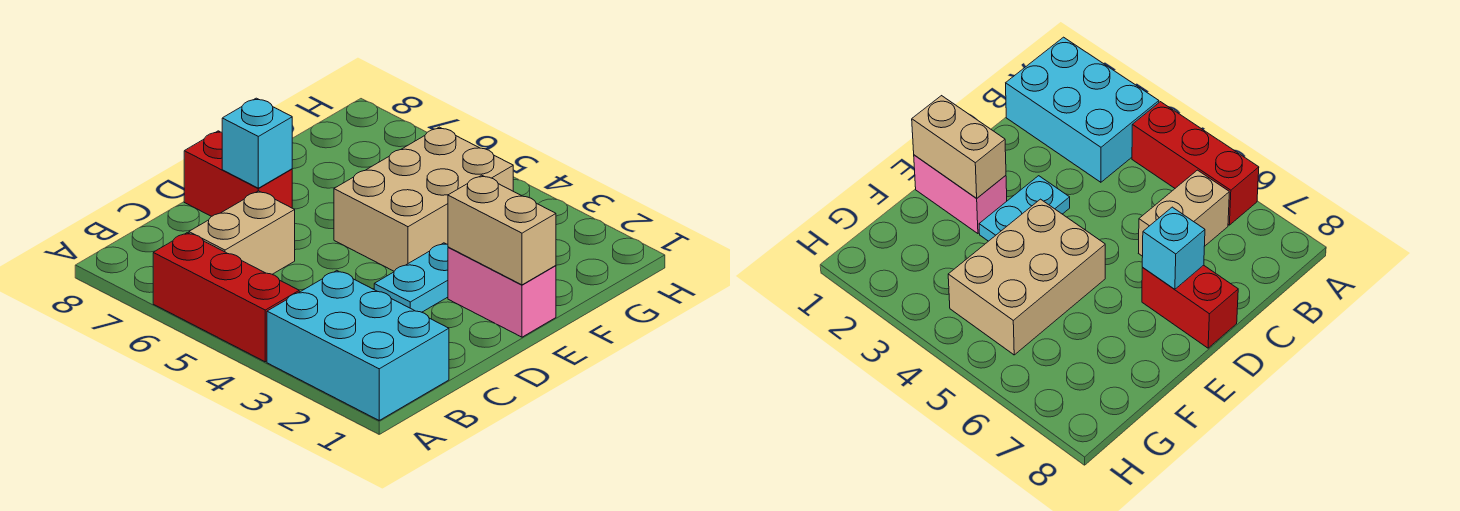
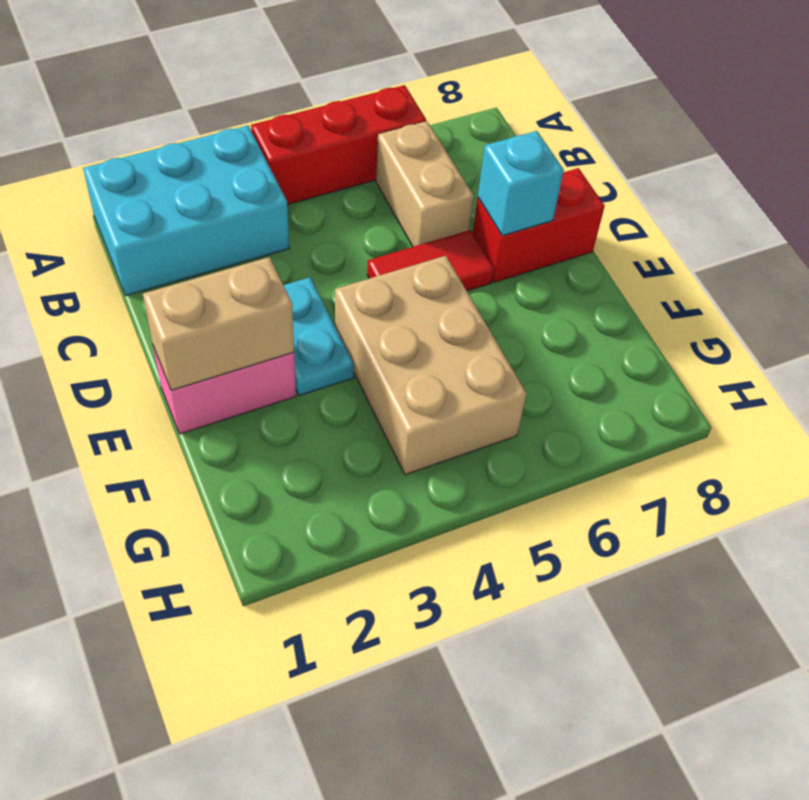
none -> red tile D5:D6 level 1

